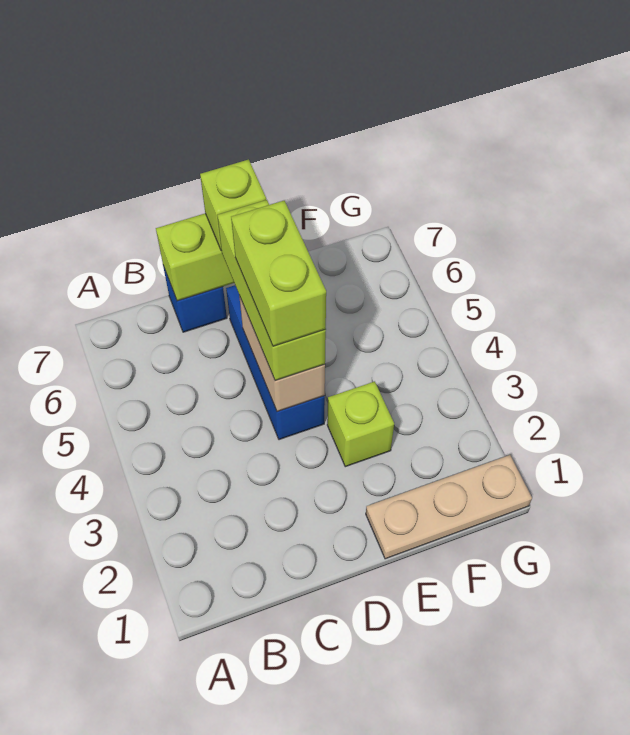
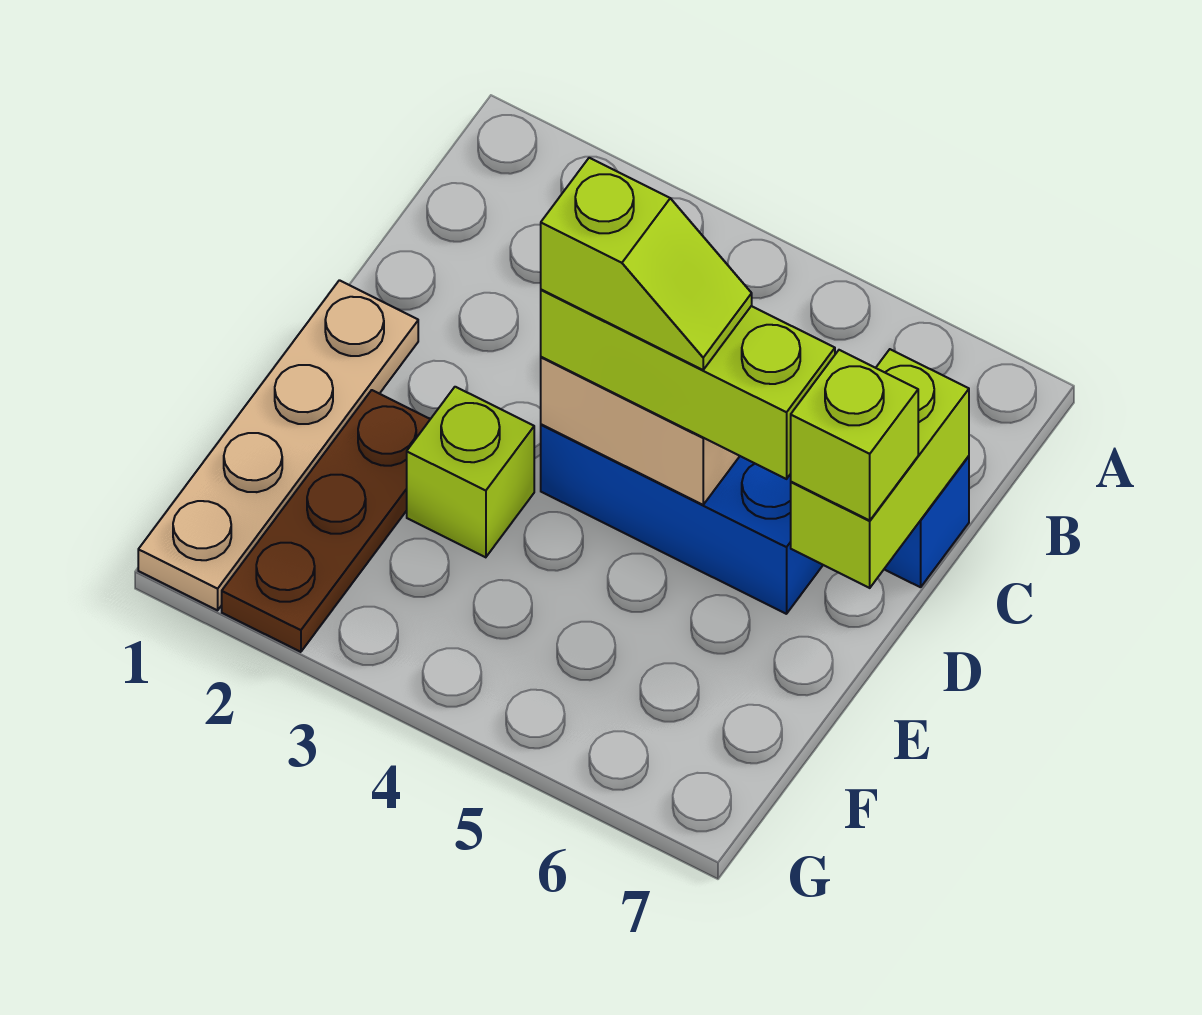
lime brick D4:D5 level 4 -> lime slope D4:D5 level 4 top 4
tan plate E1:G1 level 1 -> tan plate D1:G1 level 1
none -> brown plate E2:G2 level 1

